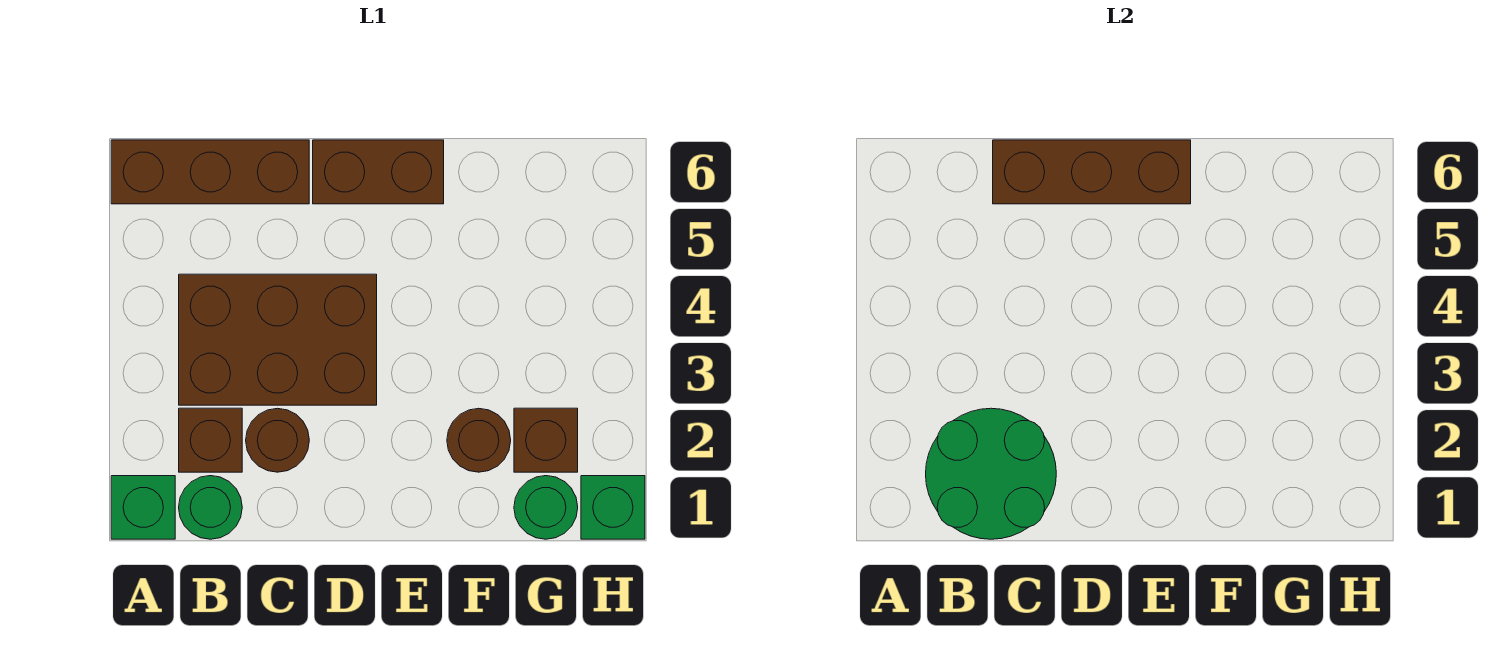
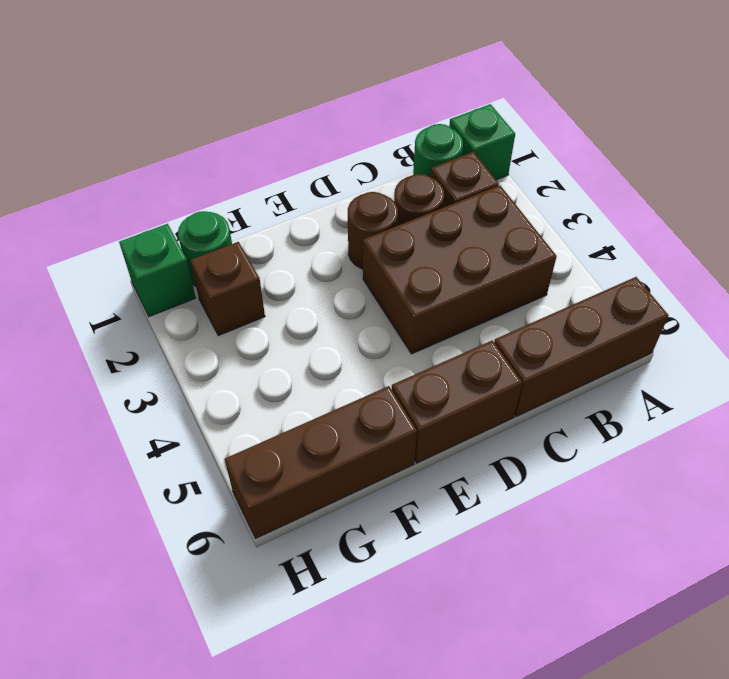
green round brick B1:C2 level 2 -> none
brown brick C6:E6 level 2 -> brown brick F6:H6 level 1
brown round brick F2 level 1 -> brown round brick D2 level 1

